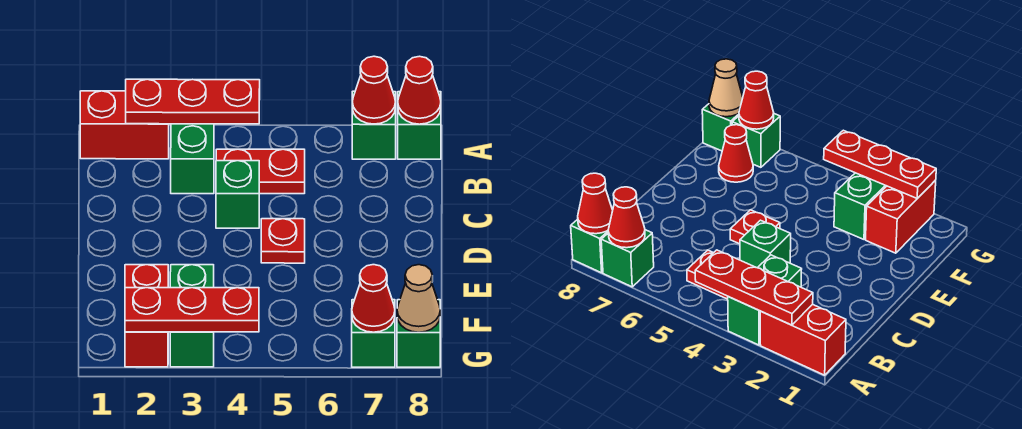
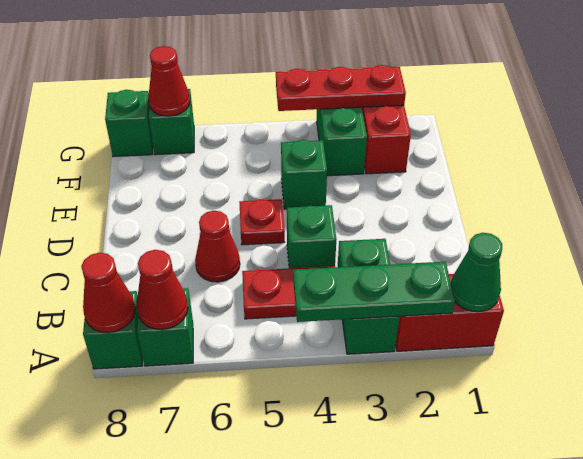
none -> green cone A1 level 2
red plate A2:A4 level 2 -> green plate A2:A4 level 2
none -> green brick E4 level 1
red cone F7 level 1 -> red cone C6 level 1
tan cone G8 level 2 -> none

